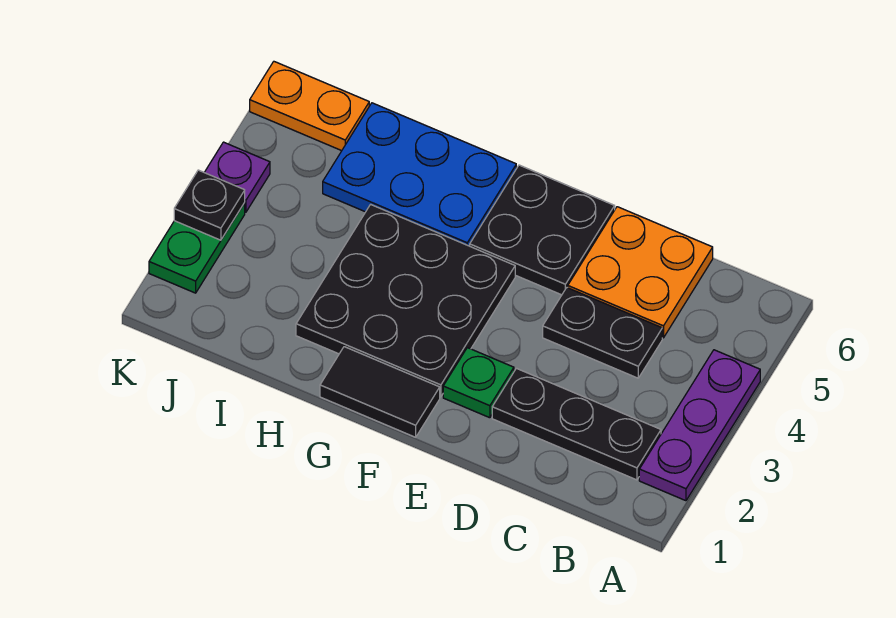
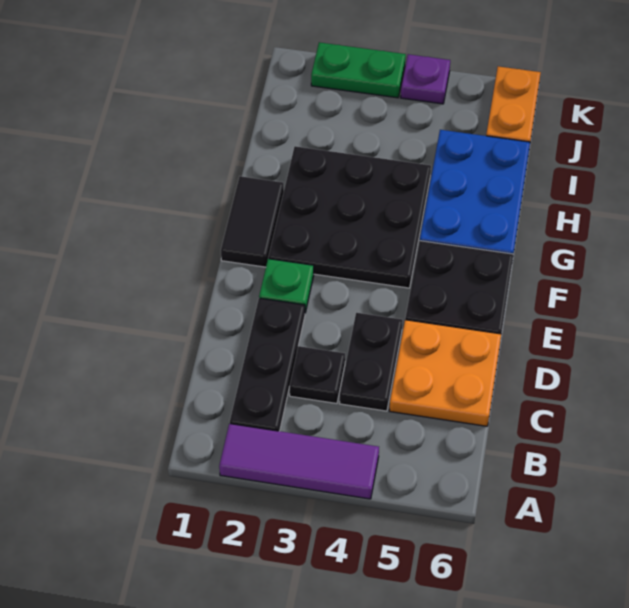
purple plate A2:A4 level 1 -> purple tile A2:A4 level 1
black plate K3 level 2 -> black plate C3 level 1

